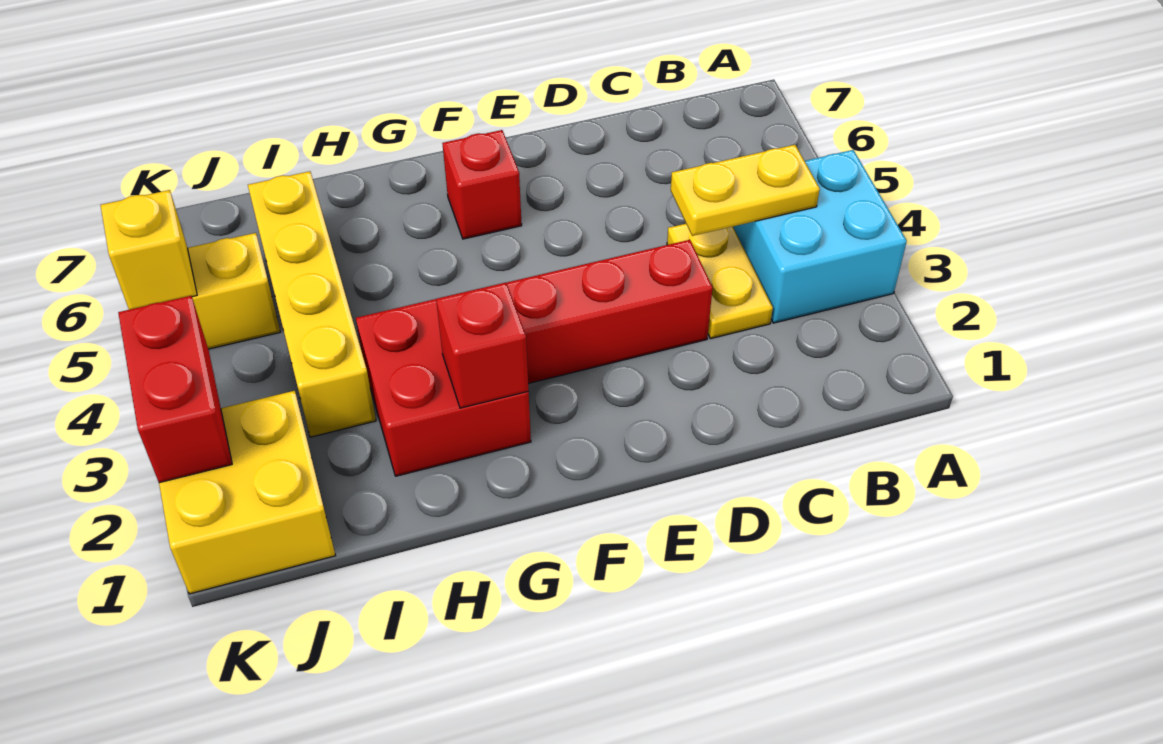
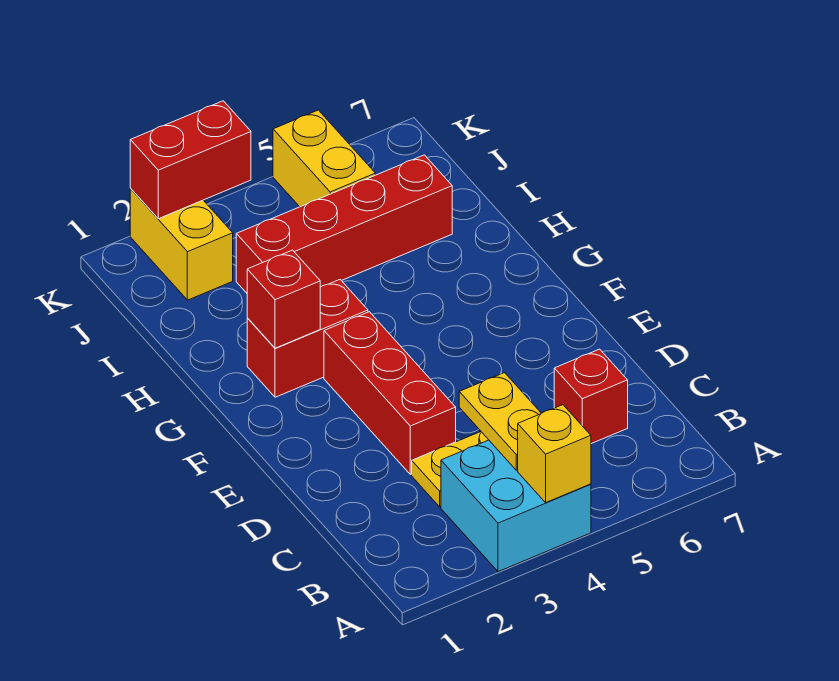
red brick F6 level 1 -> red brick C6 level 1
red brick G2:H3 level 1 -> red brick G2:G3 level 1
yellow brick I3:I6 level 1 -> red brick I3:I6 level 1
yellow brick J1:K2 level 1 -> yellow brick J2:K2 level 1
yellow brick K5 level 2 -> yellow brick A4 level 2

